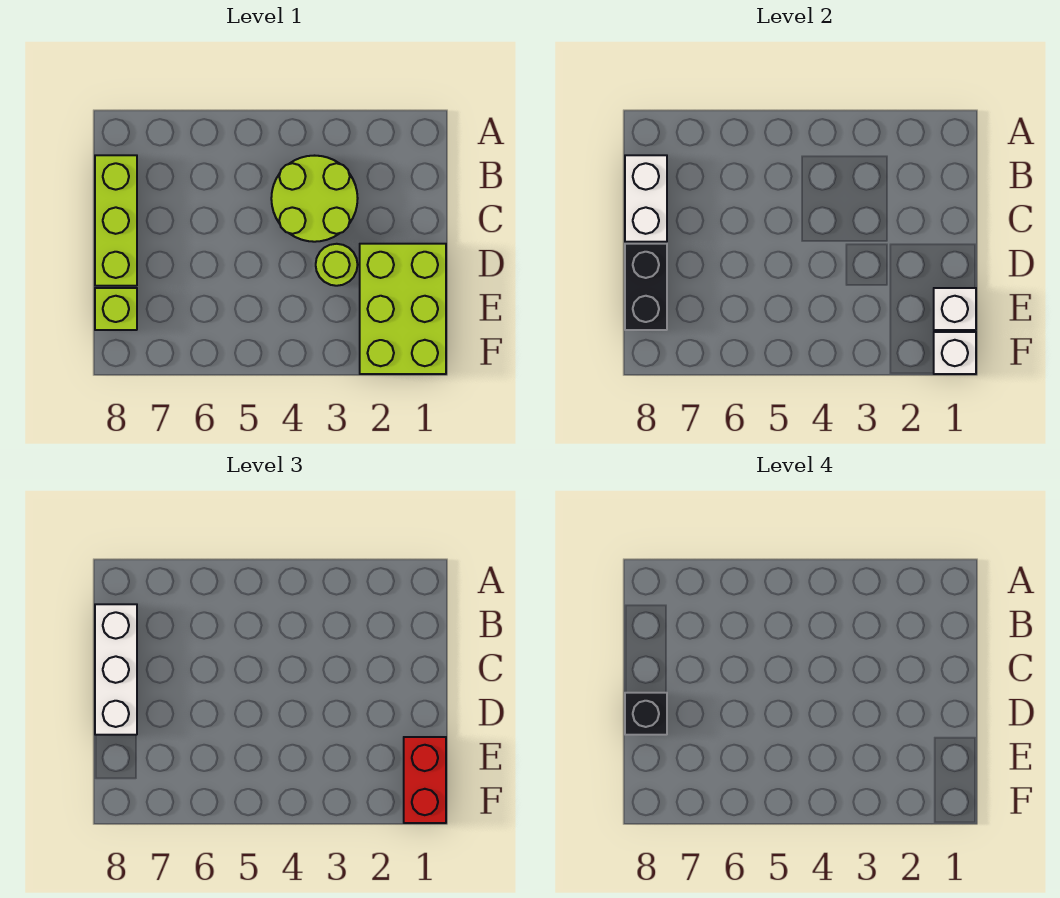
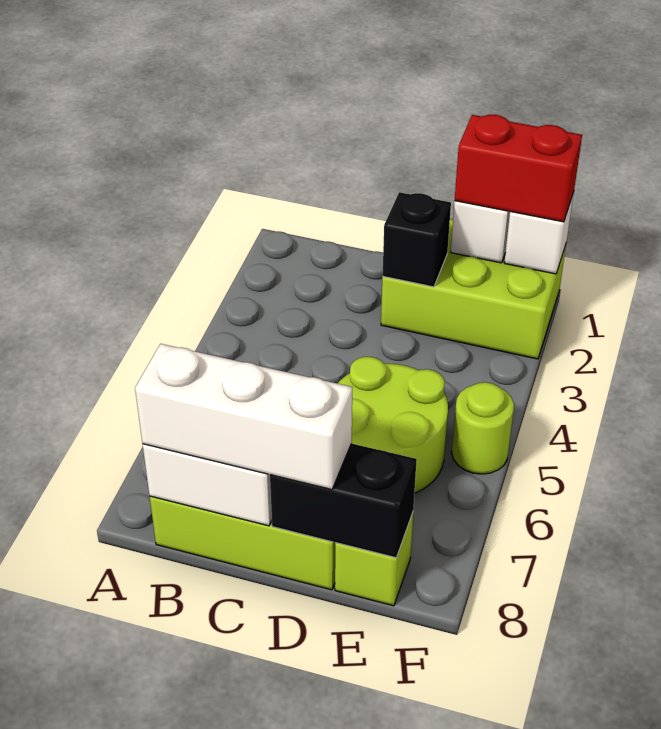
lime round brick B3:C4 level 1 -> lime round brick D5:E6 level 1
lime round brick D3 level 1 -> lime round brick F5 level 1
black brick D8 level 4 -> black brick D2 level 2

